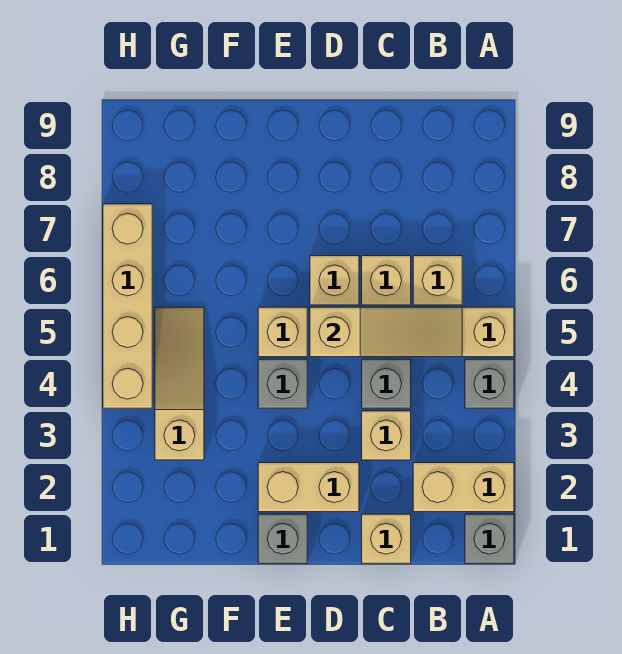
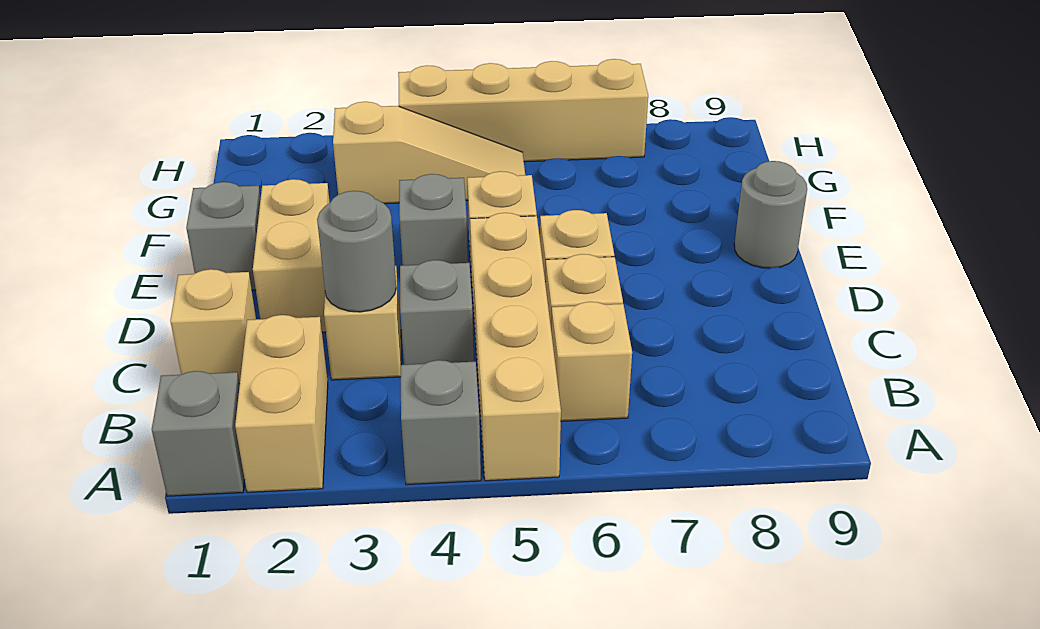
tan slope B5:D5 level 2 top D -> none
none -> grey round brick C3 level 2
none -> grey round brick E9 level 1

